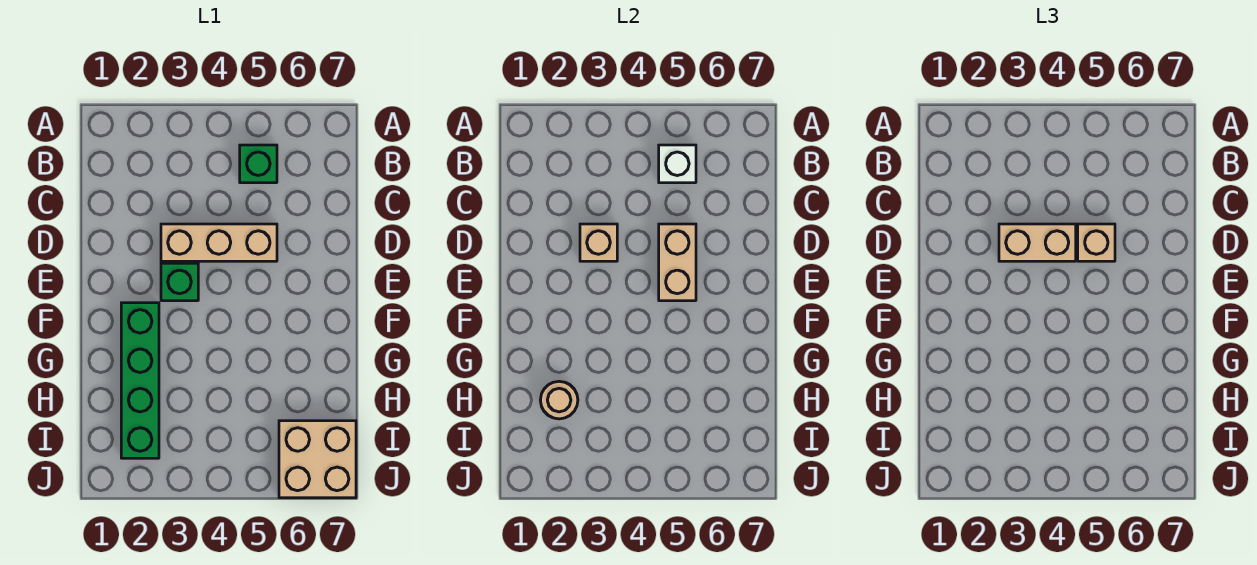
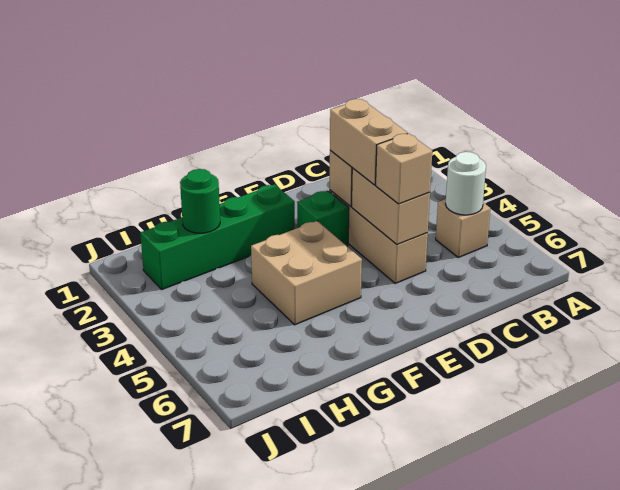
green brick B5 level 1 -> tan brick B5 level 1
white brick B5 level 2 -> white round brick B5 level 2
tan brick D5:E5 level 2 -> tan brick D4:D5 level 2
tan round brick H2 level 2 -> green round brick H2 level 2
tan brick I6:J7 level 1 -> tan brick F4:G5 level 1

